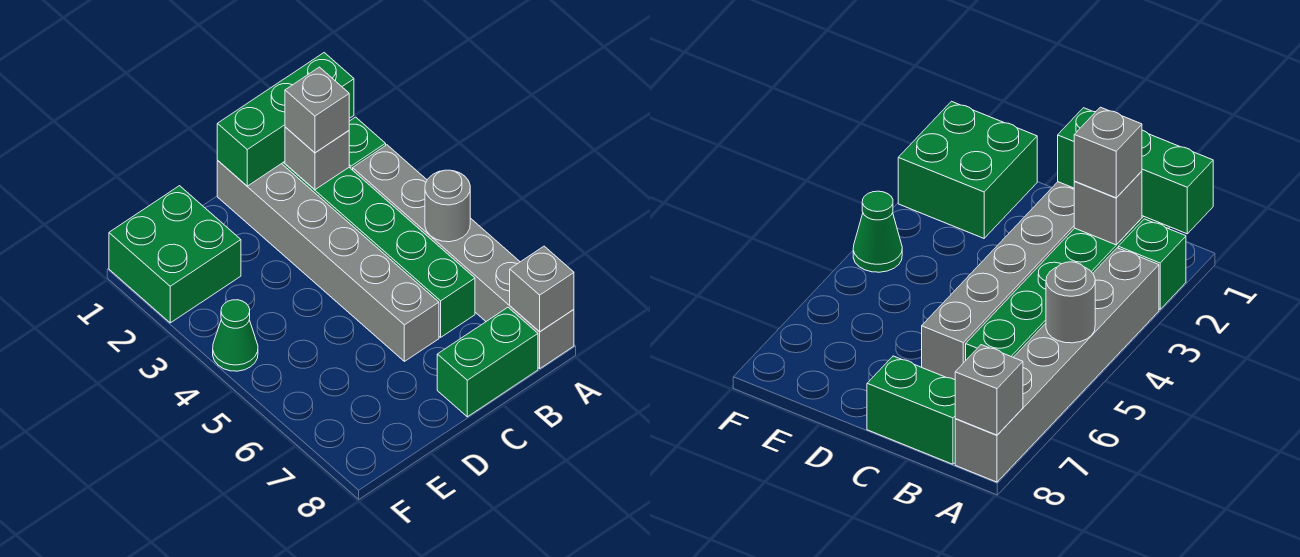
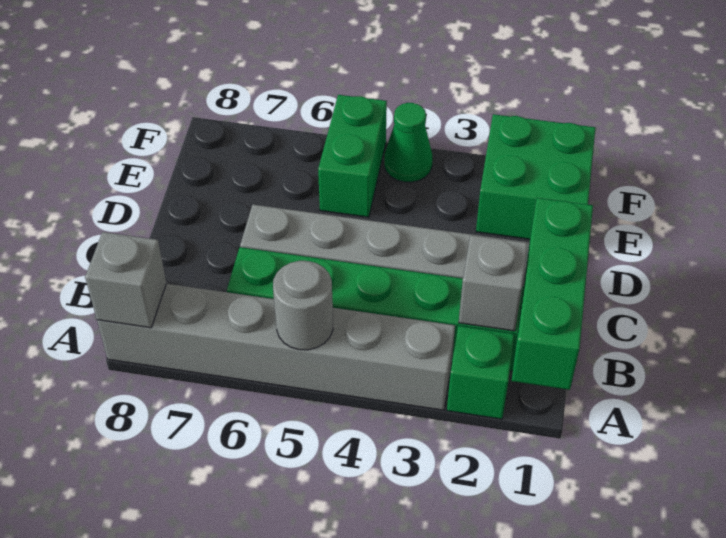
grey brick B2 level 3 -> none
green brick B8:C8 level 1 -> green brick E5:F5 level 1

